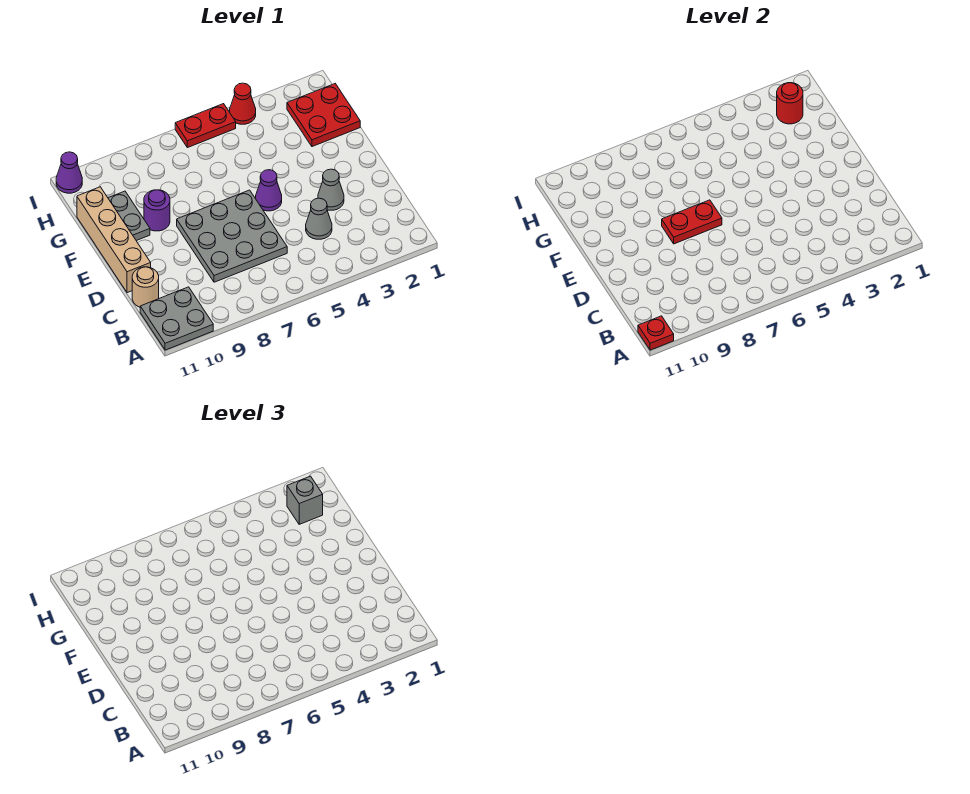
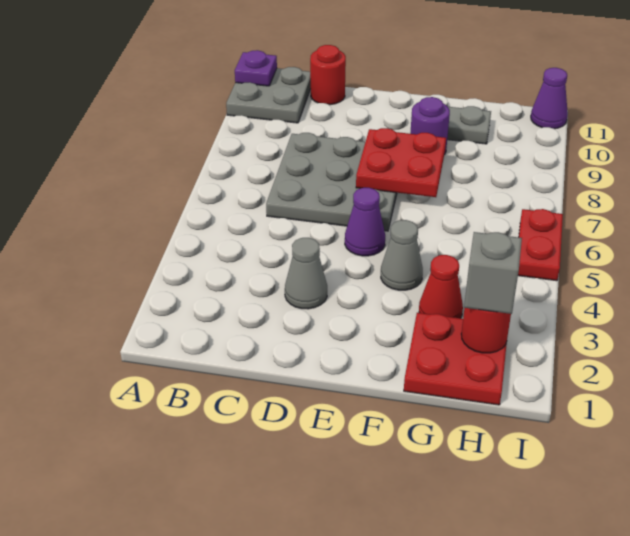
red plate A11 level 2 -> purple plate A11 level 2
grey cone C4 level 1 -> grey cone F4 level 1
tan round brick C11 level 1 -> red round brick C11 level 1
tan brick D11:G11 level 1 -> none
red plate E7:E8 level 2 -> red plate E7:F8 level 2
red cone I4 level 1 -> red cone G3 level 1

